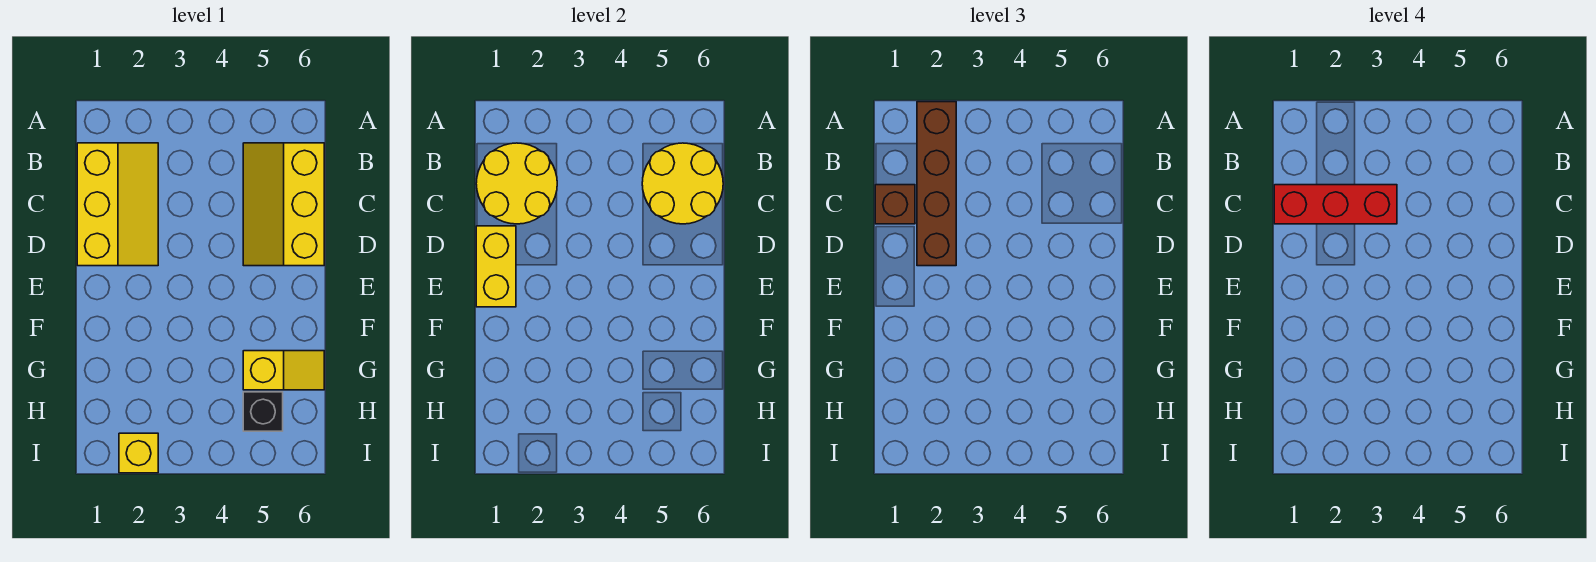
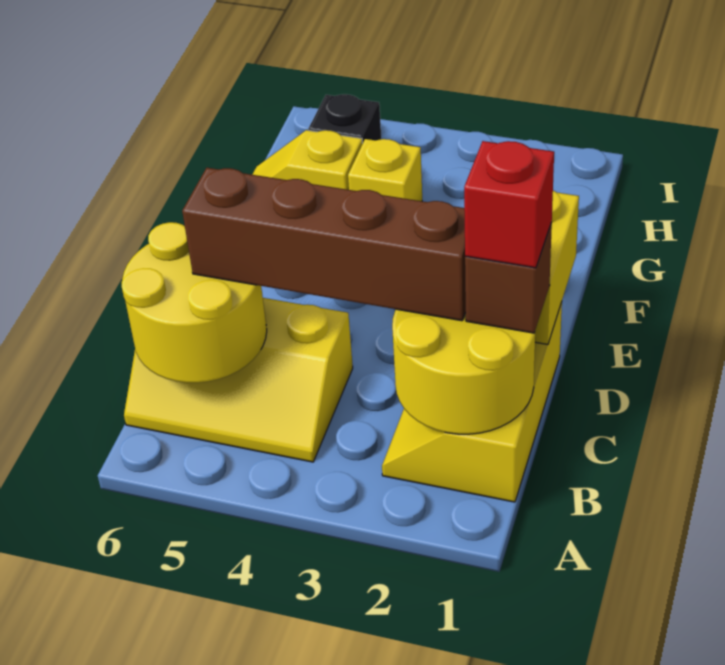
brown brick A2:D2 level 3 -> brown brick C2:C5 level 3
yellow slope B5:D6 level 1 top 6 -> yellow slope B4:C6 level 1 top C
red brick C1:C3 level 4 -> red brick C1 level 4
yellow brick I2 level 1 -> yellow brick G4 level 1

